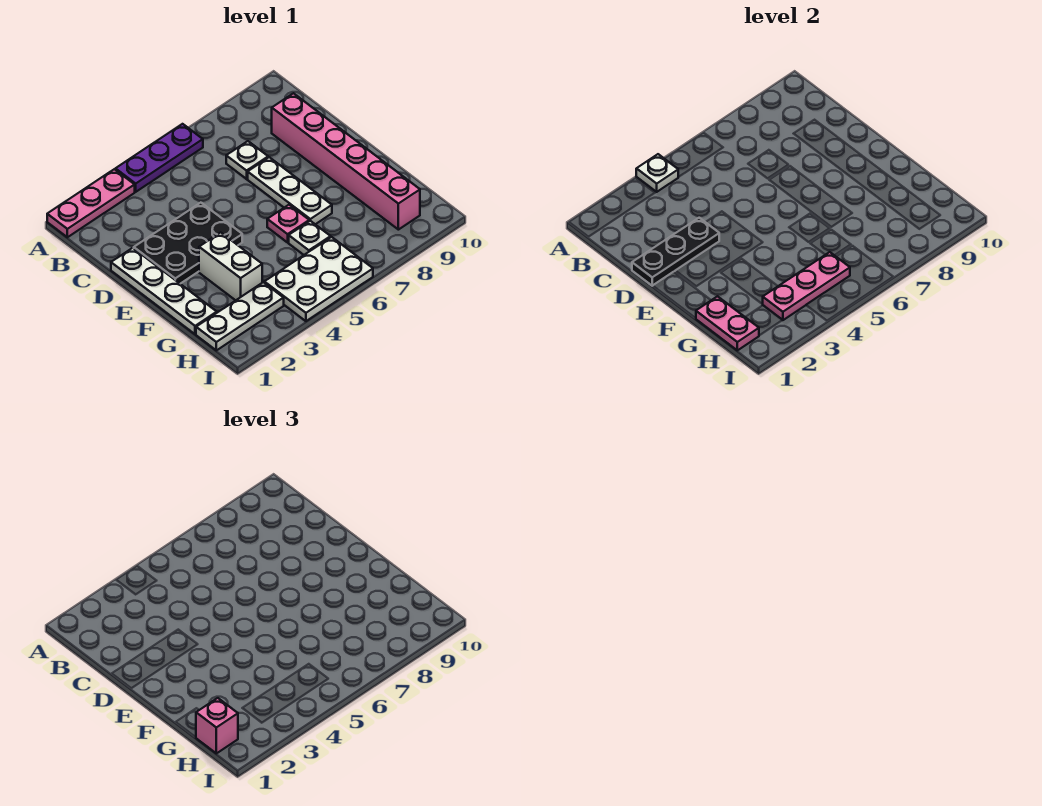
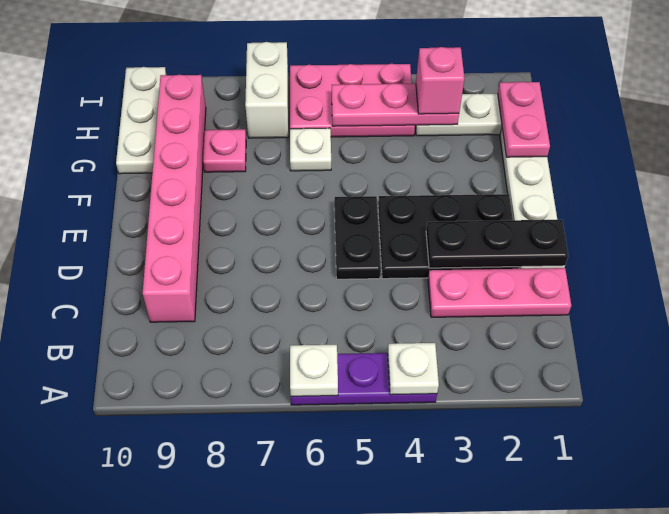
pink plate A1:A3 level 1 -> pink plate C1:C3 level 1
white plate C7 level 1 -> white plate A6 level 2
none -> black plate D5:E5 level 1
white plate D7:F7 level 1 -> white plate G10:I10 level 1
white brick F3:G3 level 1 -> white brick H7:I7 level 1
pink plate F6 level 1 -> pink plate G8 level 1
pink brick H1 level 3 -> pink brick H3 level 3
white plate H4:I6 level 1 -> pink plate H4:I6 level 1

